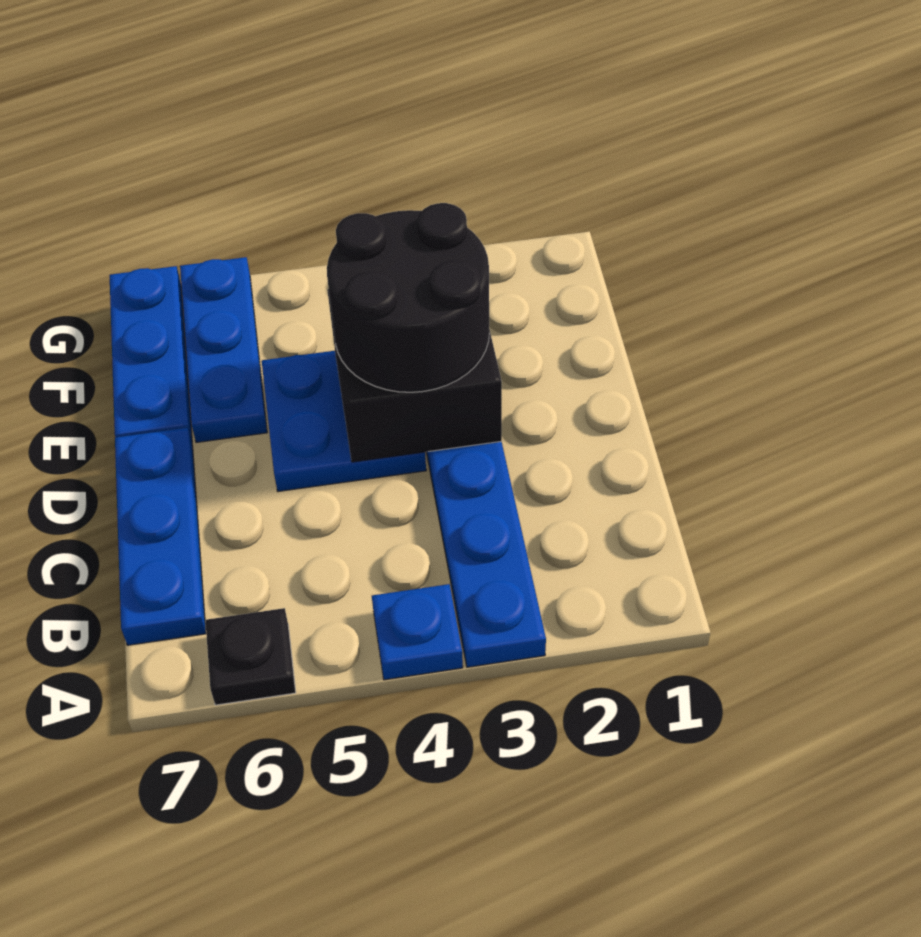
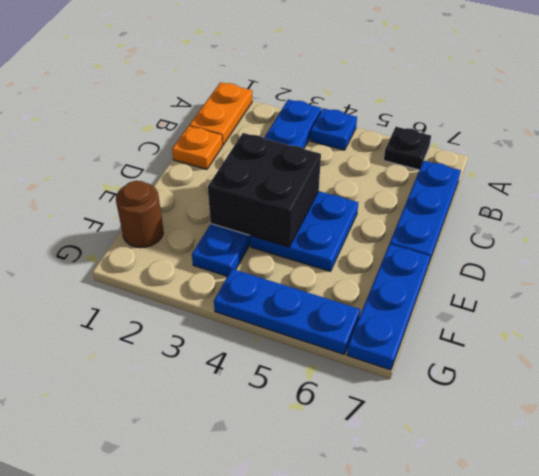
none -> orange plate A1:B1 level 1
none -> orange plate C1 level 1
black round brick D3:E4 level 3 -> none
blue plate E6:G6 level 1 -> blue plate G4:G6 level 1
none -> brown round brick F1 level 1

